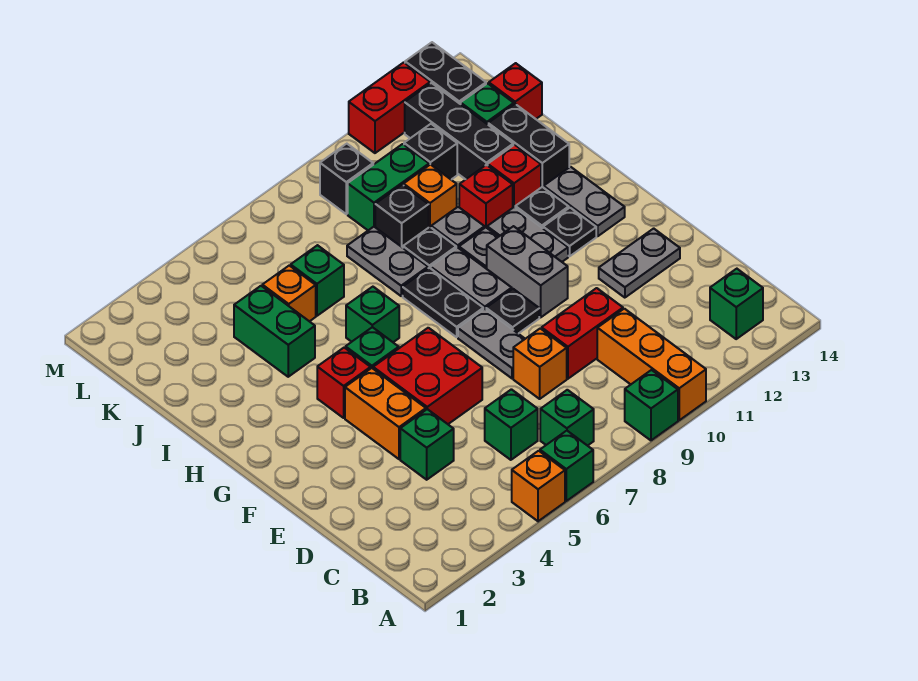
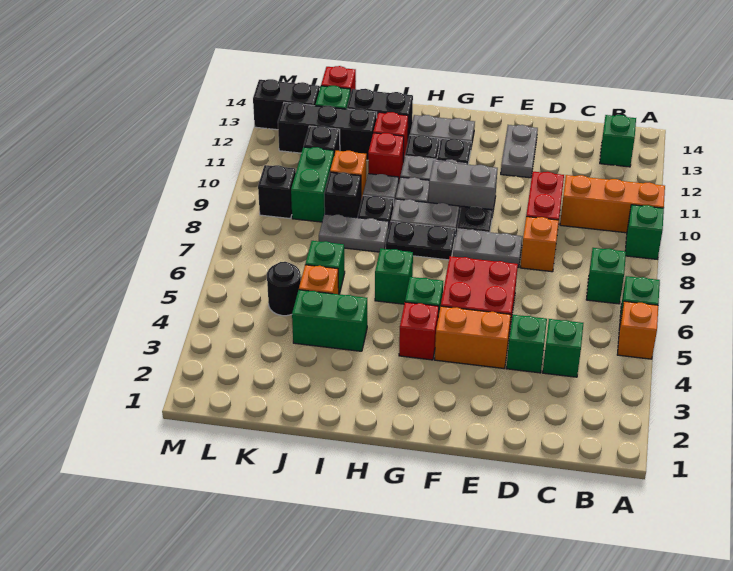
green brick C6 level 1 -> green brick C4 level 1
none -> black round brick K5 level 1
red brick M11:M12 level 1 -> none

